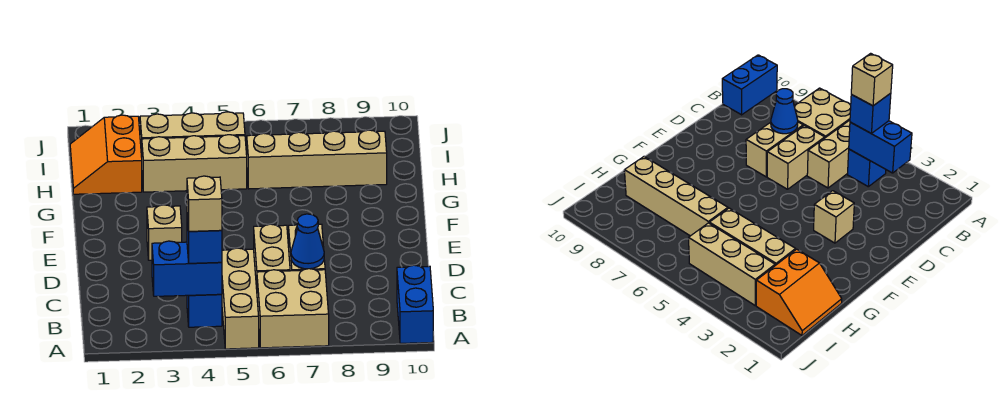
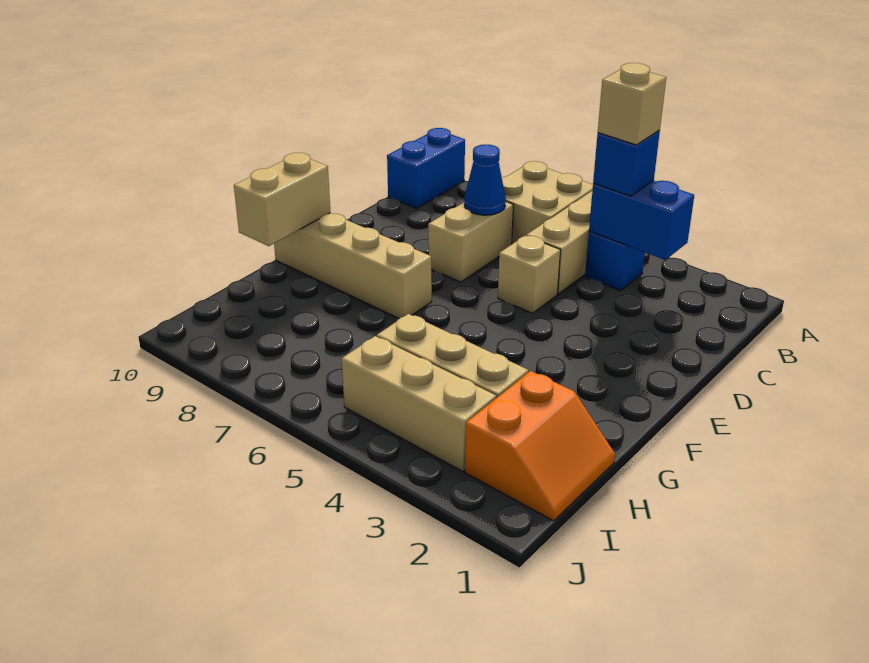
tan brick C6:D6 level 1 -> tan brick F10:G10 level 2
tan brick E3 level 1 -> tan brick D5 level 1
tan brick H6:H9 level 1 -> tan brick F7:F10 level 1

